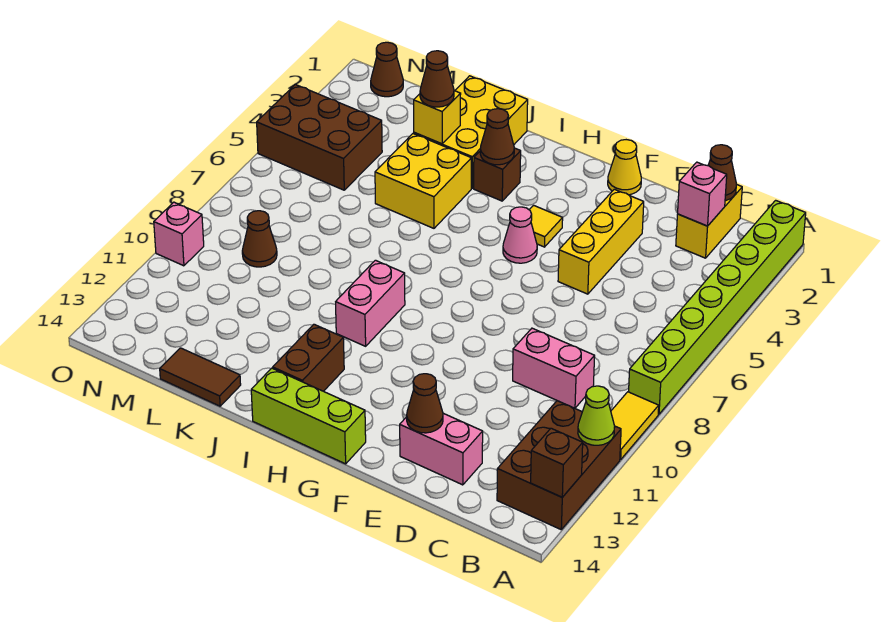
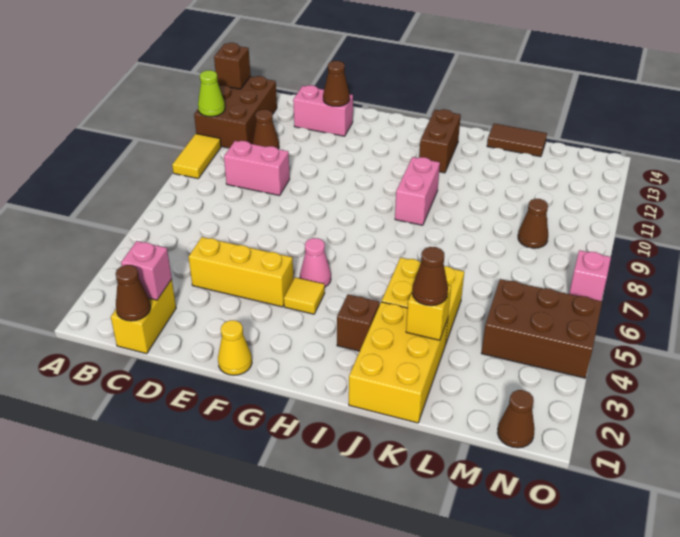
lime brick A1:A8 level 1 -> none
yellow brick E3:E5 level 1 -> yellow brick D4:F4 level 1
lime brick G14:I14 level 1 -> none
brown cone I3 level 2 -> brown cone C11 level 1
pink brick O10 level 1 -> pink brick O7 level 1

